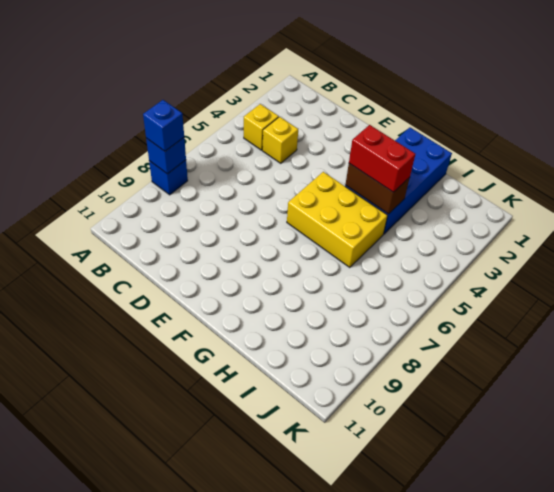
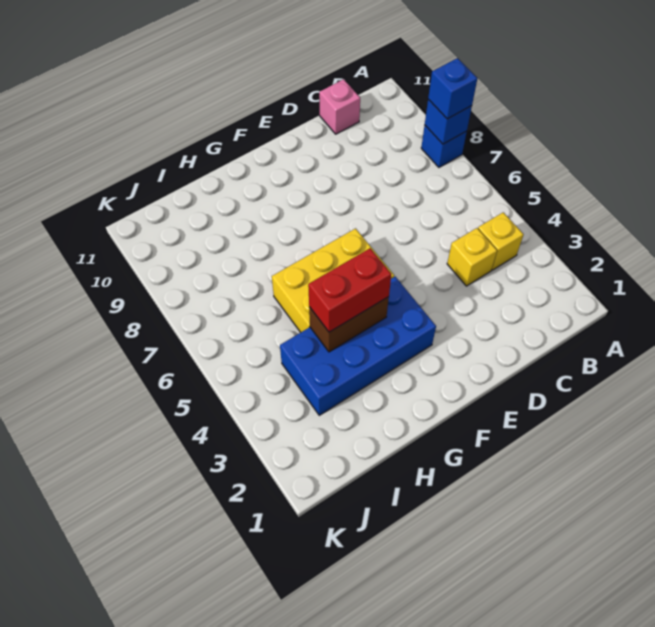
none -> pink brick C11 level 1
blue brick G1:H4 level 1 -> blue brick F3:I4 level 1

